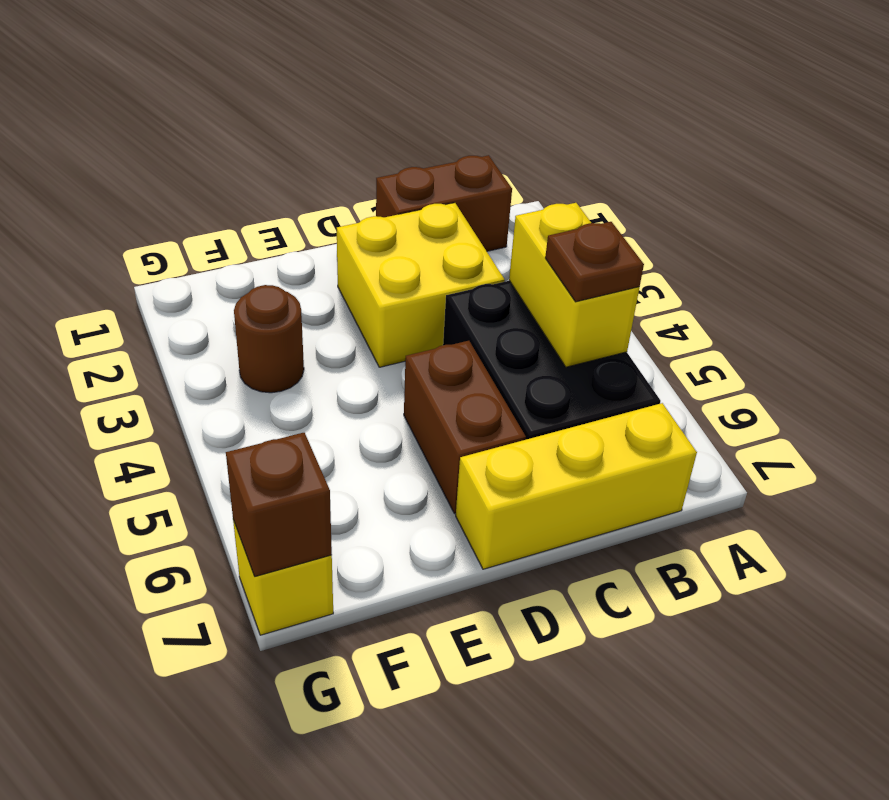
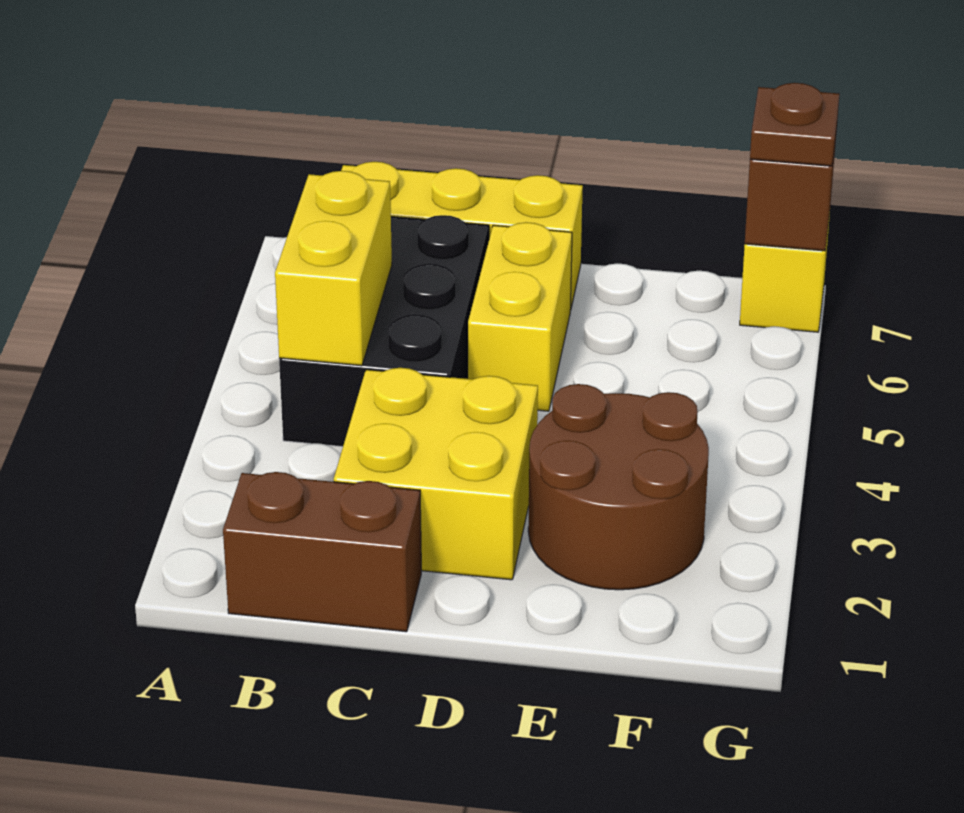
brown plate B5 level 3 -> brown plate G7 level 3
brown brick D5:D6 level 1 -> yellow brick D5:D6 level 1
brown round brick F3 level 1 -> brown round brick E2:F3 level 1

